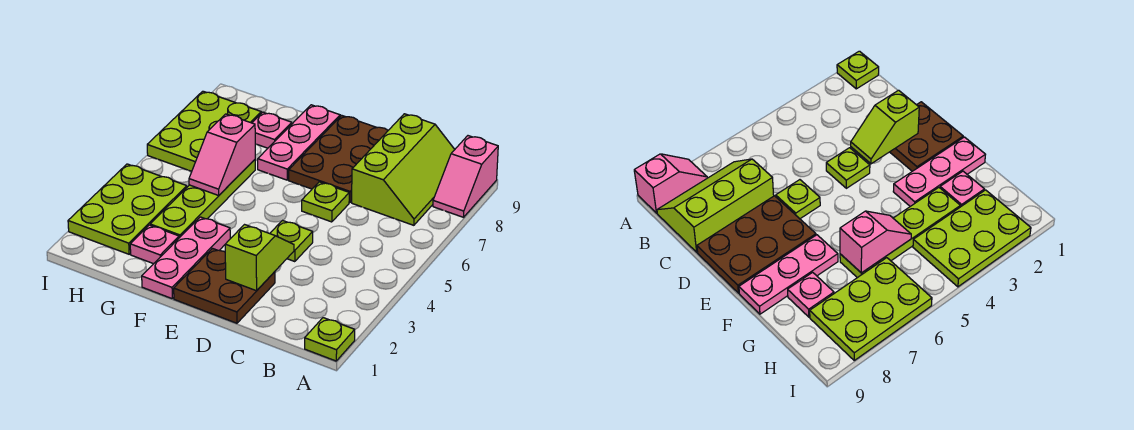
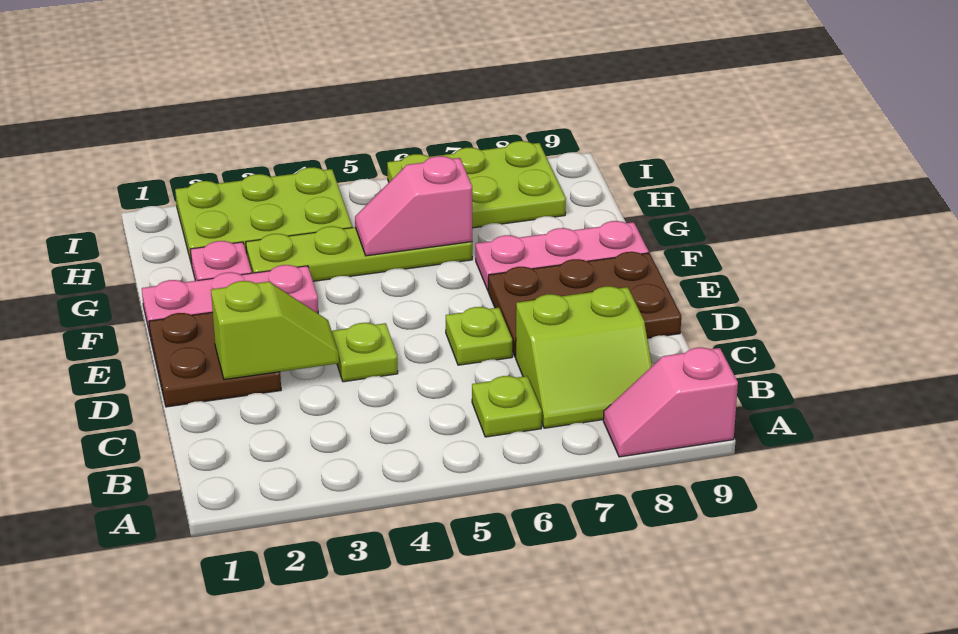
lime plate A1 level 1 -> lime plate B6 level 1
lime slope B7:C9 level 1 top C -> lime slope B7:C8 level 1 top C
pink plate G8 level 1 -> none

